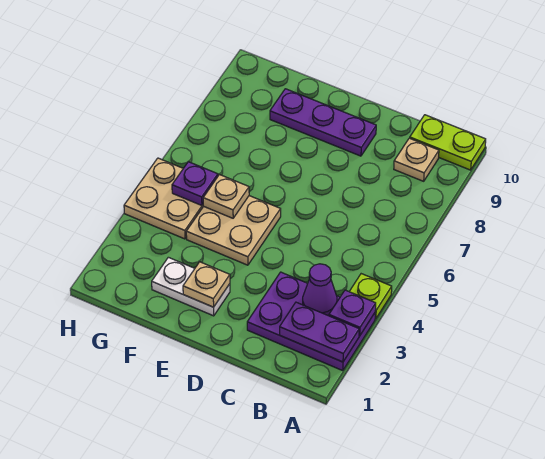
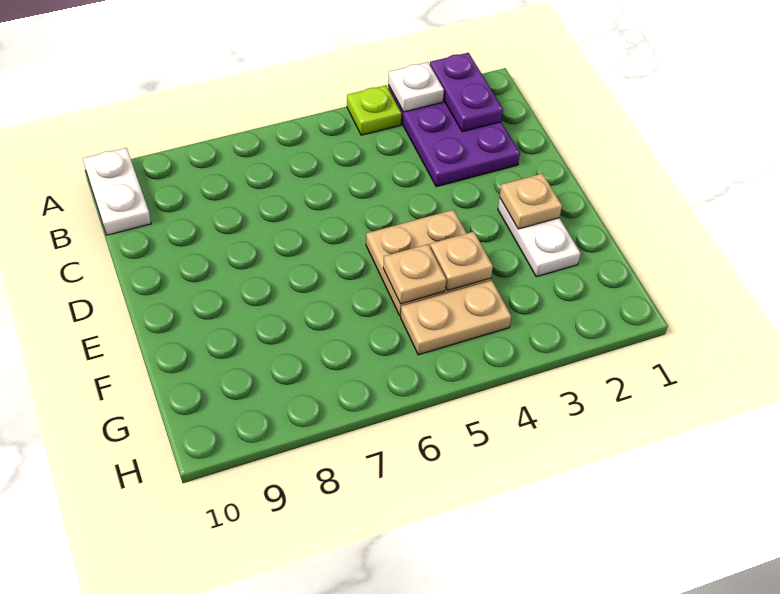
purple plate A3 level 2 -> white plate A3 level 2
lime plate A10:B10 level 1 -> white plate A10:B10 level 1
purple cone B3 level 2 -> none
tan plate B9 level 1 -> tan plate F4 level 2
purple plate D9:F9 level 1 -> none
tan plate G4:H5 level 1 -> tan plate G4:G5 level 1
purple plate G5 level 2 -> none

